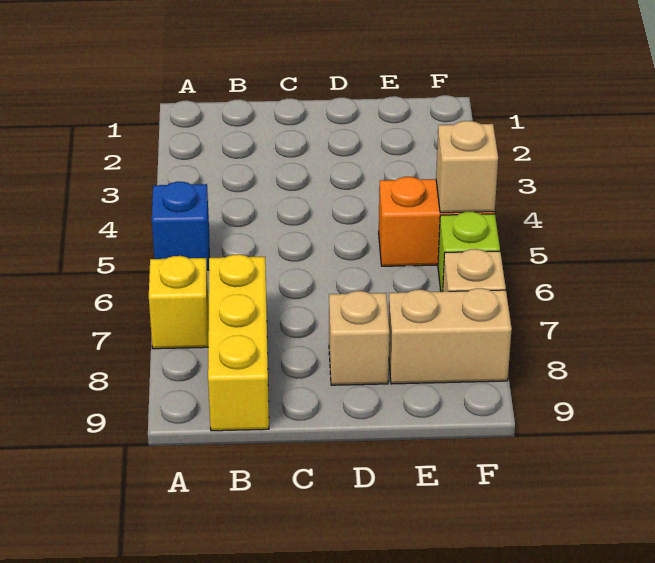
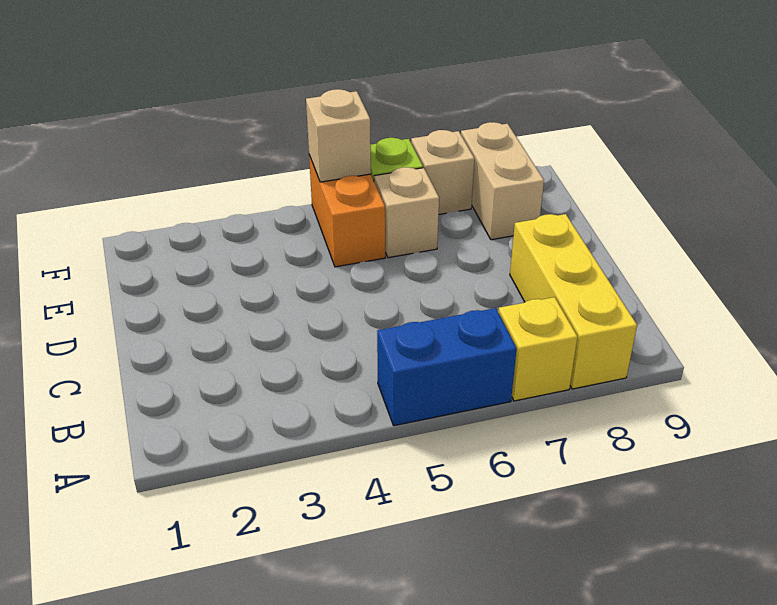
blue brick A5 level 1 -> blue brick A5:A6 level 1
yellow brick B7:B9 level 1 -> yellow brick A8:C8 level 1
tan brick D8 level 1 -> tan brick E6 level 1

